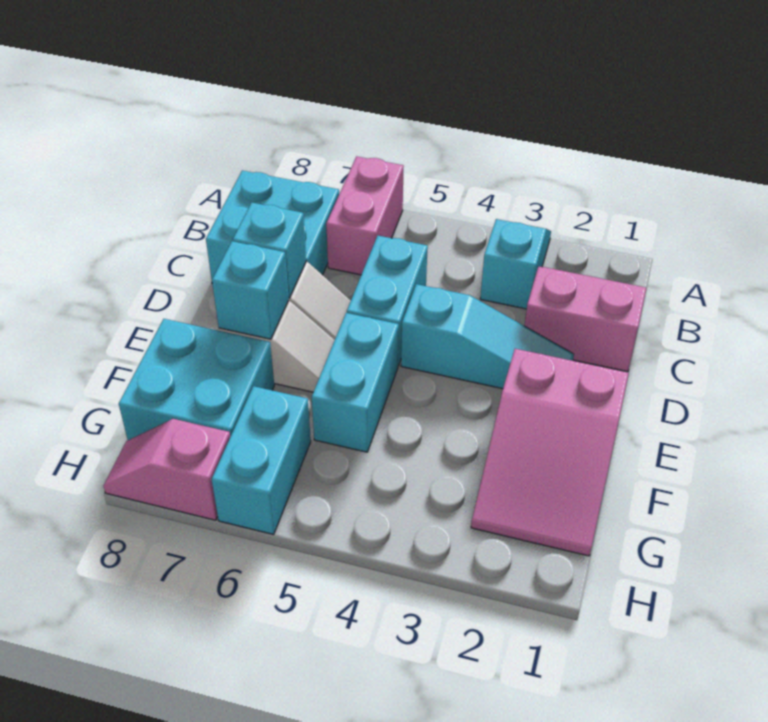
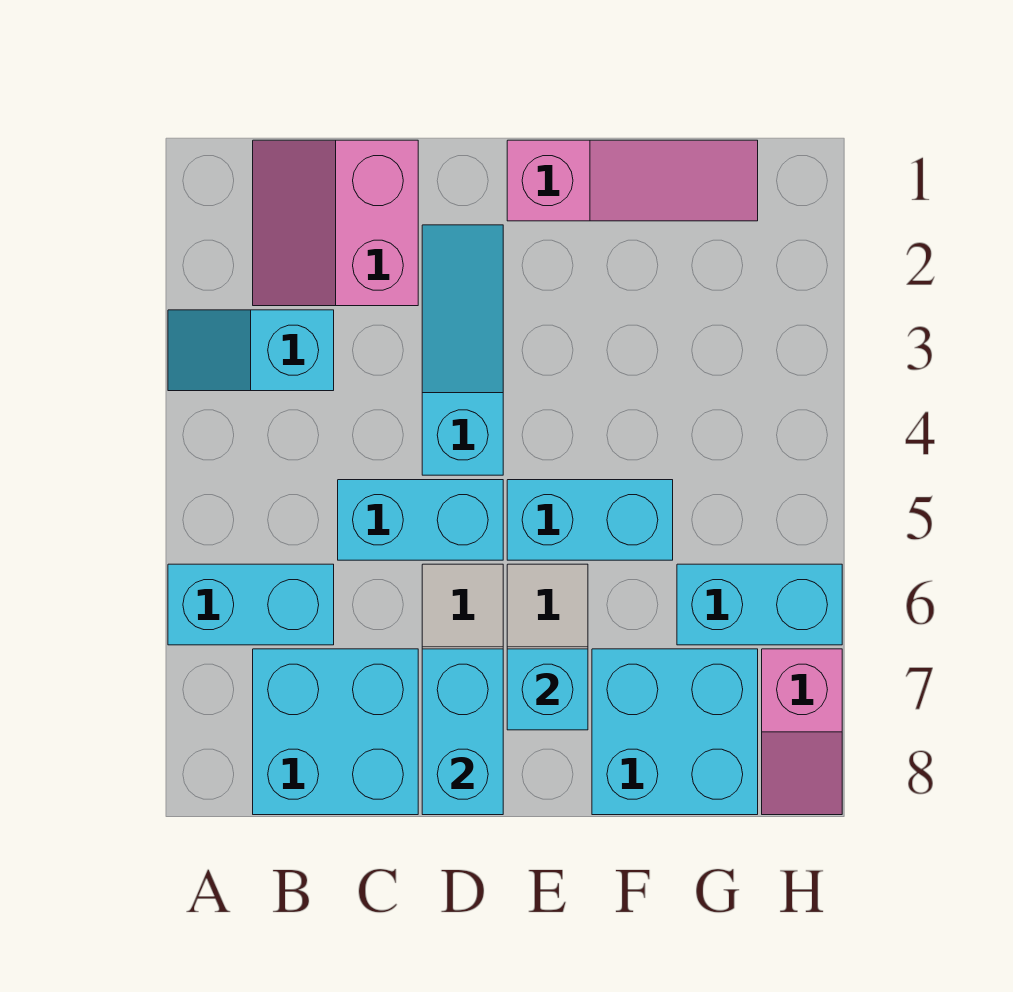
pink brick A6:B6 level 1 -> cyan brick A6:B6 level 1
cyan brick D7 level 2 -> cyan brick D7:D8 level 2
pink slope E1:G2 level 1 top E -> pink slope E1:G1 level 1 top E

